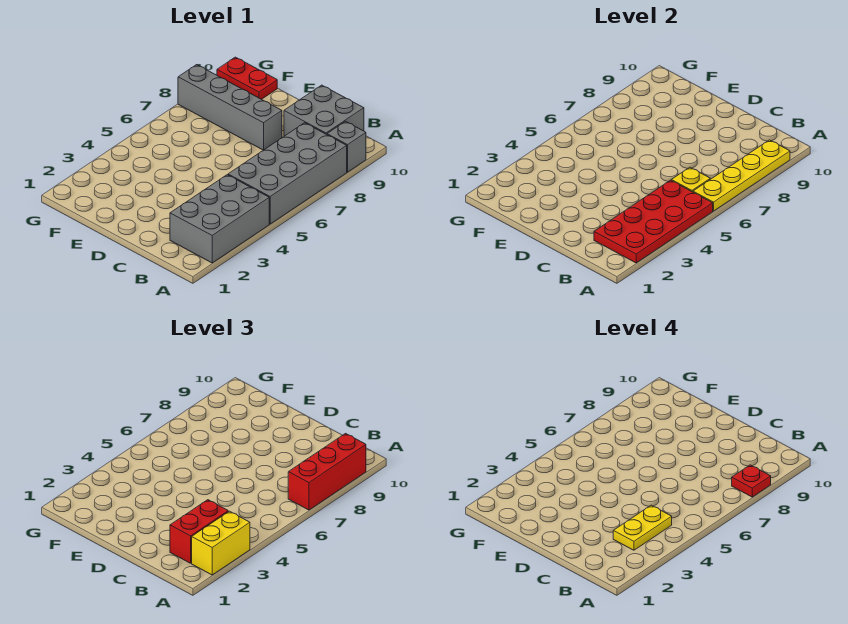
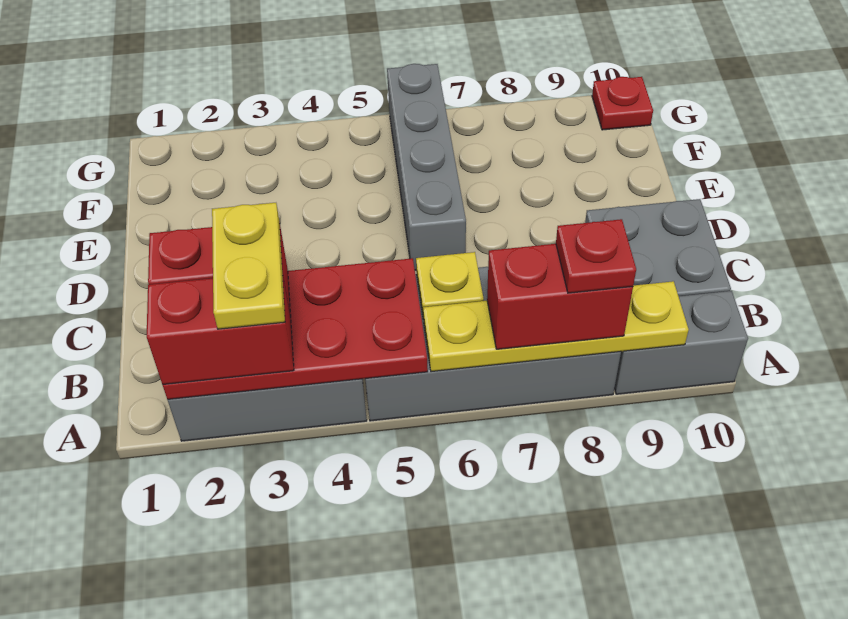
yellow brick A2:A3 level 3 -> red brick A2:A3 level 3
red brick A7:A9 level 3 -> red brick A7:A8 level 3
grey brick A9 level 1 -> grey brick A9:A10 level 1
yellow plate B3:B4 level 4 -> yellow plate A3:B3 level 4
grey brick D8:G8 level 1 -> grey brick D6:G6 level 1
red plate F10:G10 level 1 -> red plate G10 level 1

